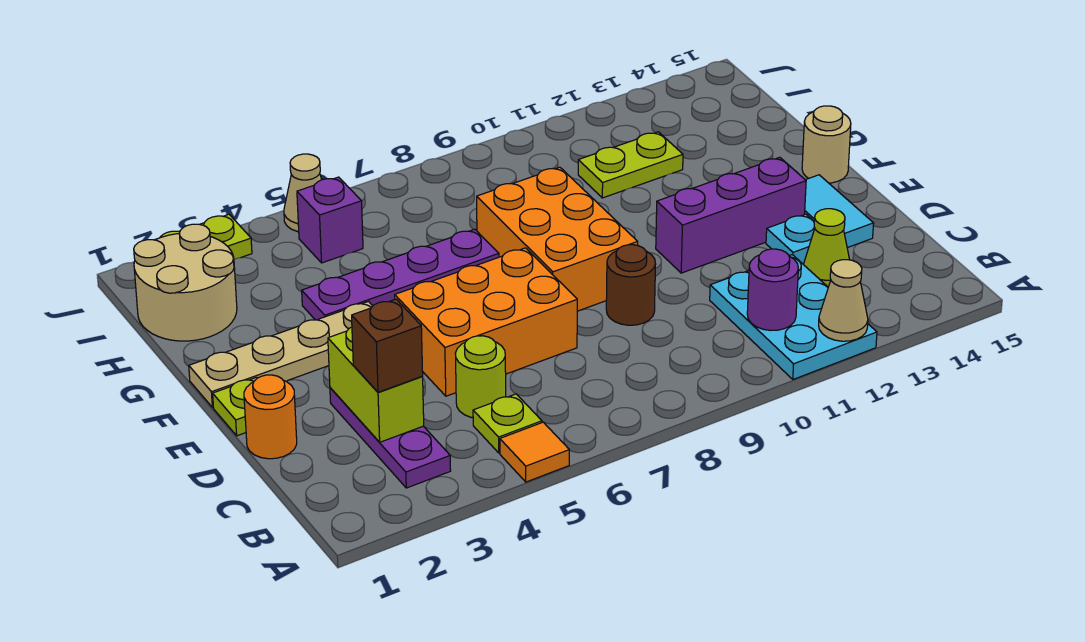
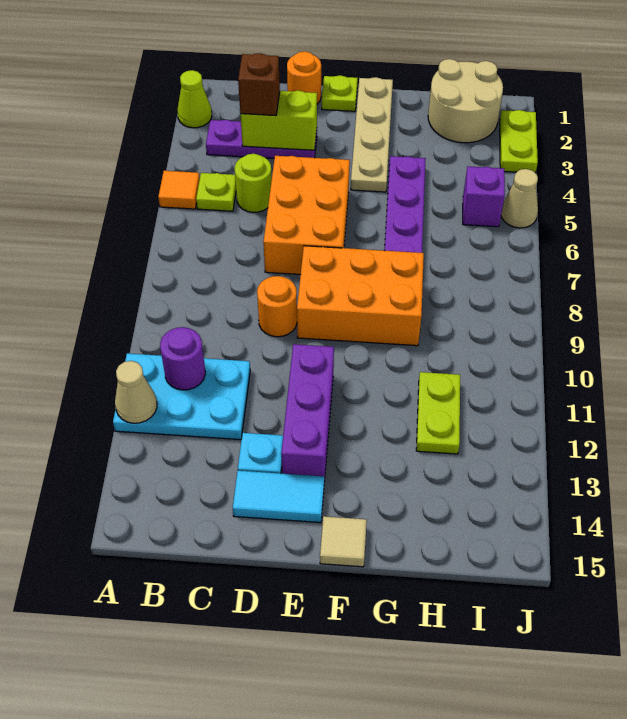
lime cone C13 level 1 -> lime cone A2 level 1
brown round brick D9 level 1 -> orange round brick D9 level 1
tan round brick F15 level 1 -> tan tile F15 level 1

